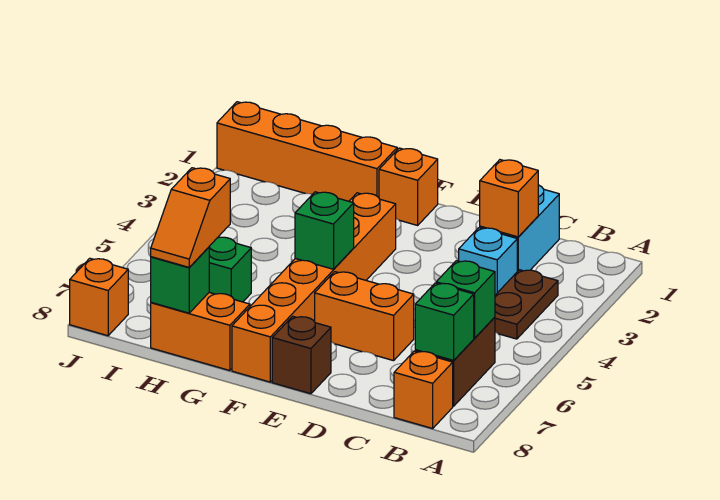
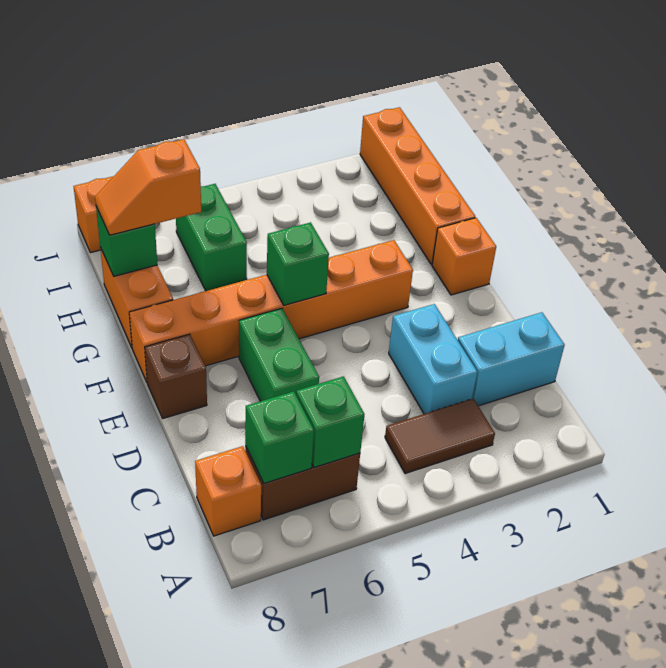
brown plate B3:B4 level 1 -> brown tile B3:B4 level 1
orange brick C2 level 2 -> none
cyan brick C3 level 1 -> cyan brick C3:D3 level 1
orange brick D6:E6 level 1 -> green brick D6:E6 level 1

